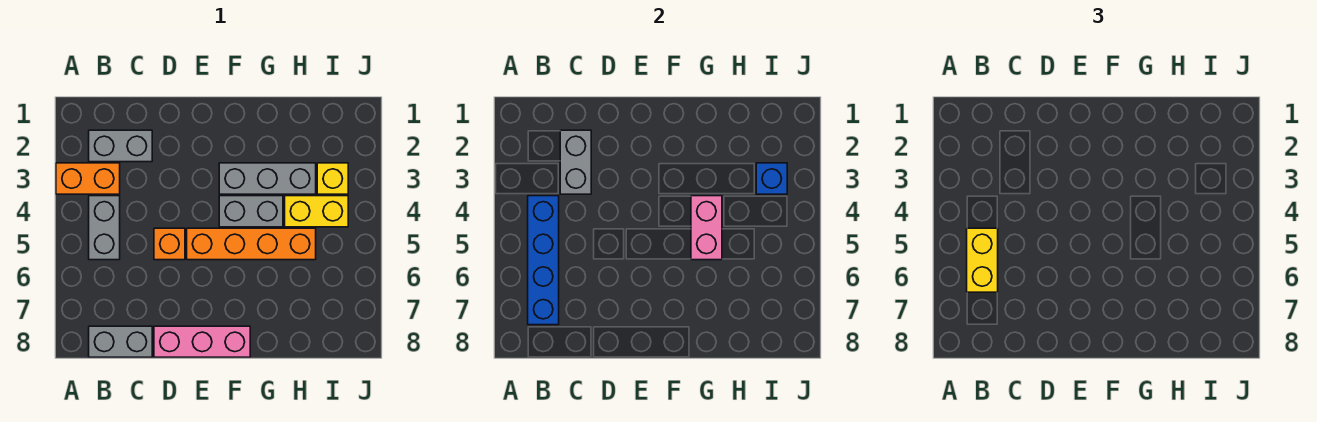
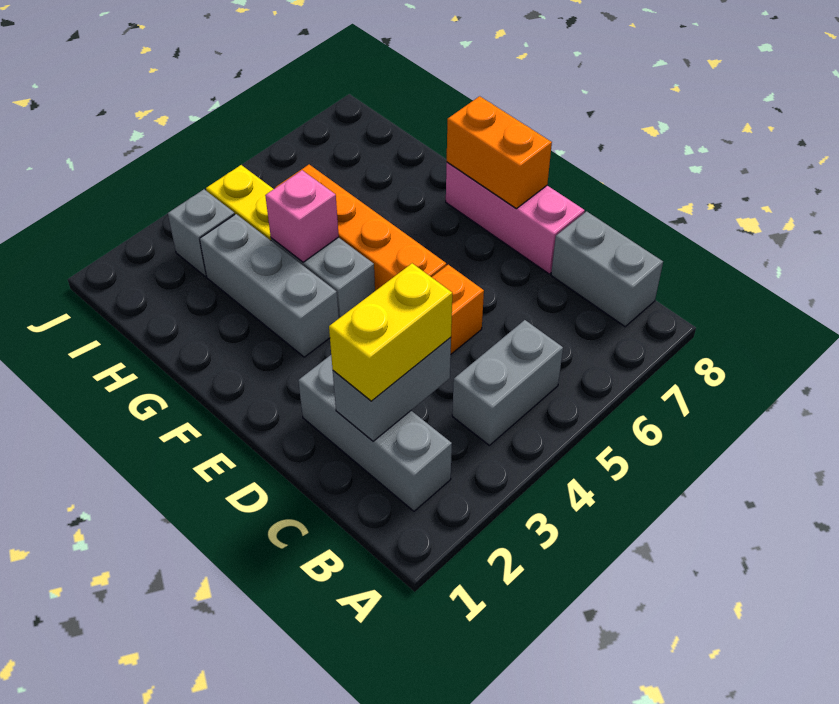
orange brick A3:B3 level 1 -> orange brick E8:F8 level 2
grey brick B2:C2 level 1 -> grey brick B2:D2 level 1
blue brick B4:B7 level 2 -> none
yellow brick B5:B6 level 3 -> yellow brick C2:C3 level 3
pink brick G4:G5 level 2 -> pink brick G4 level 2
yellow brick I3 level 1 -> grey brick I3 level 1
blue brick I3 level 2 -> none

